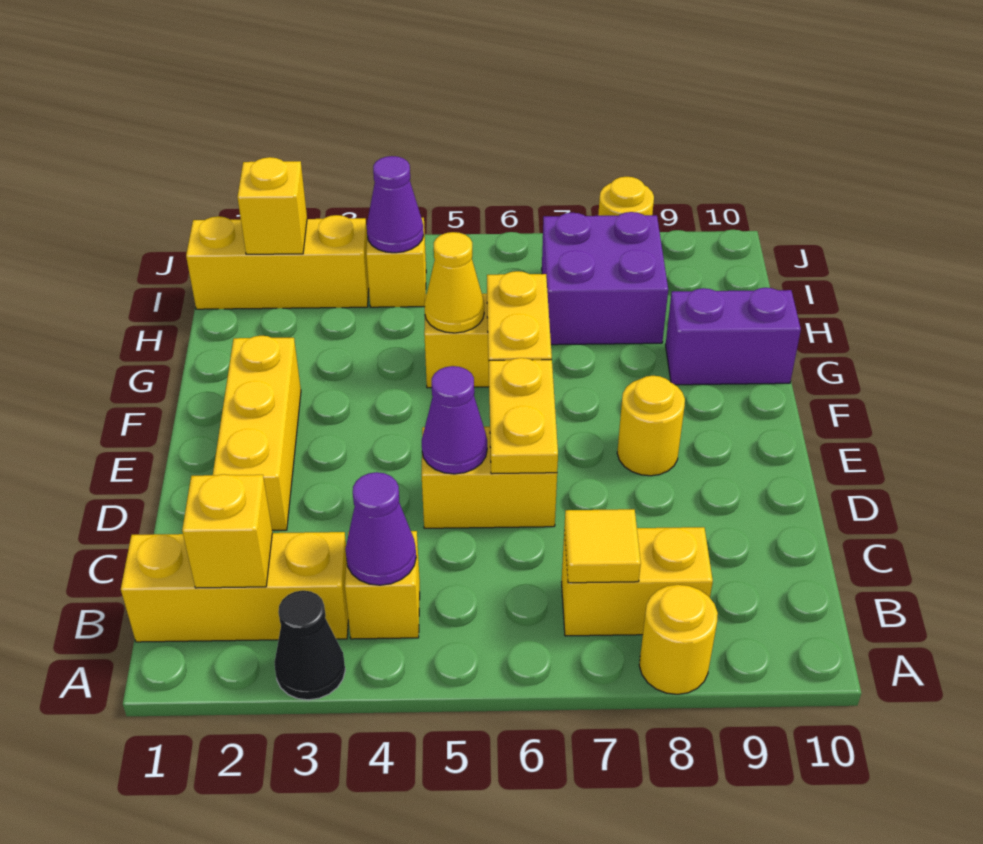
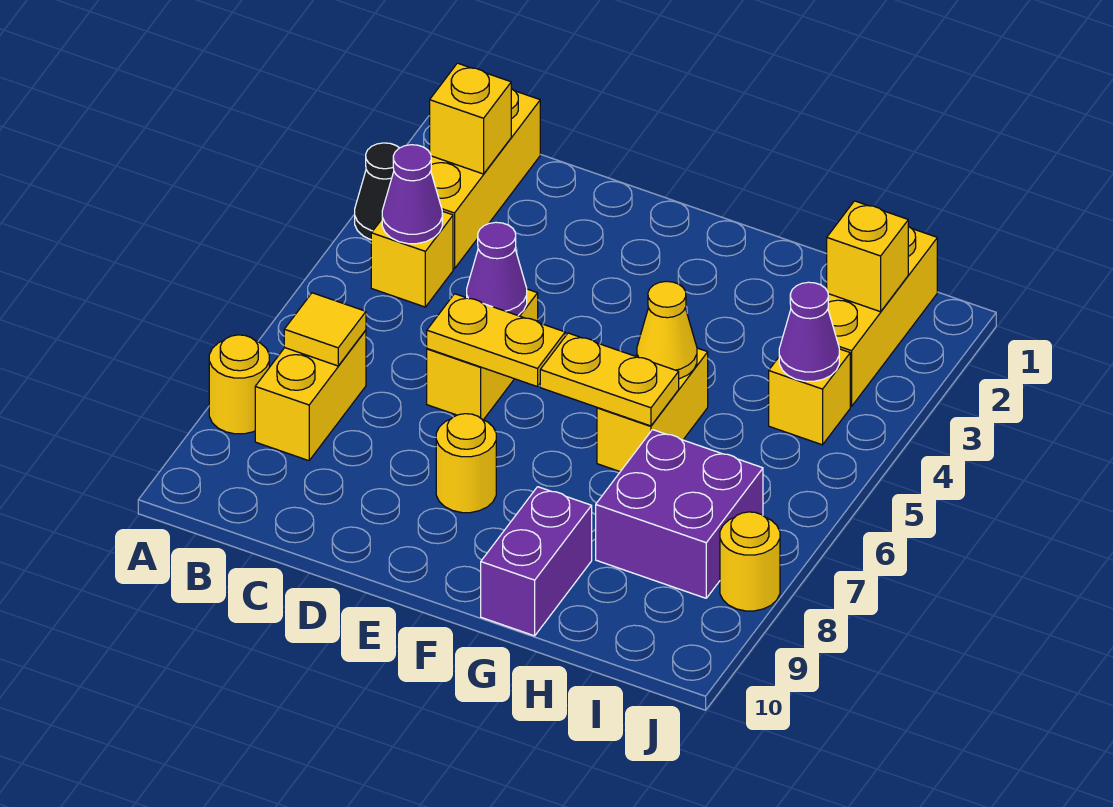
yellow brick D2:F2 level 1 -> none

